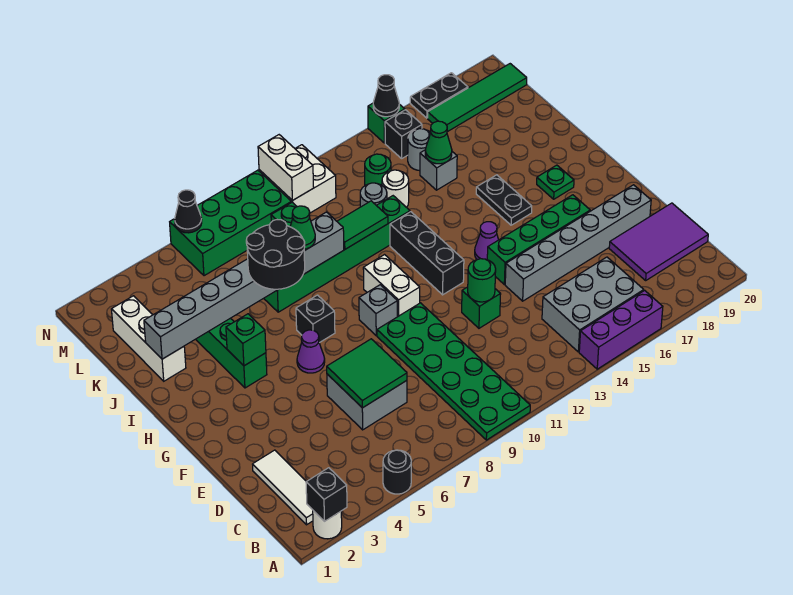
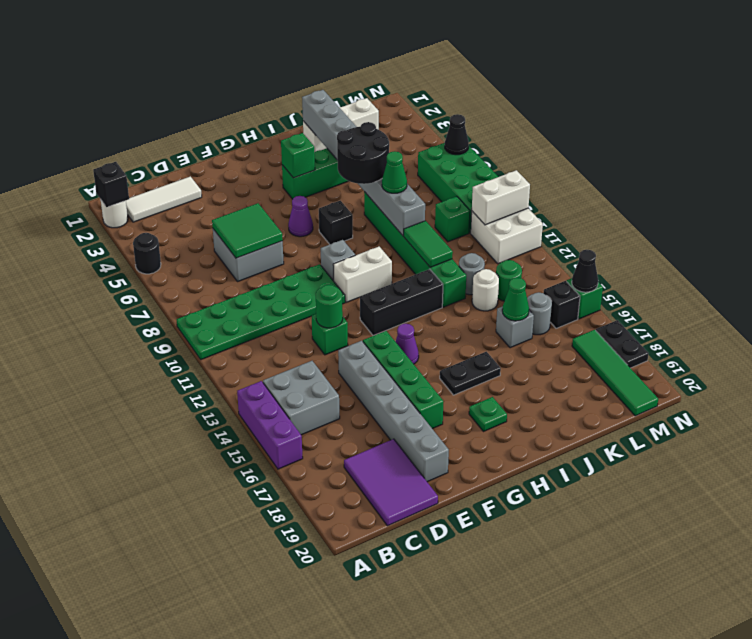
grey brick B14:C16 level 1 -> grey brick B14:C15 level 1

